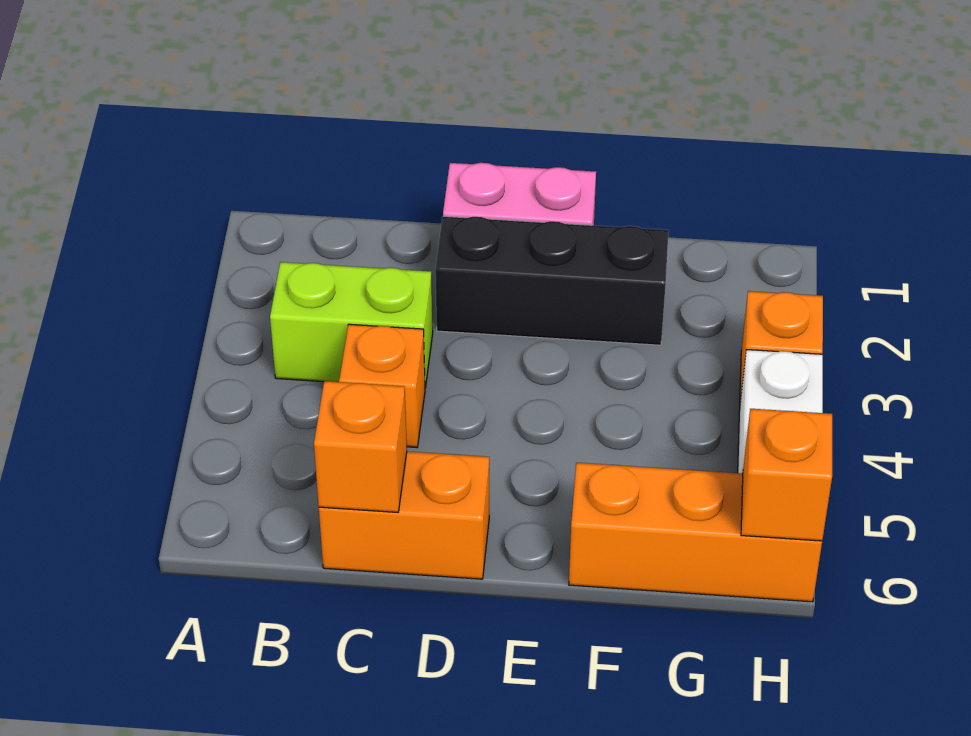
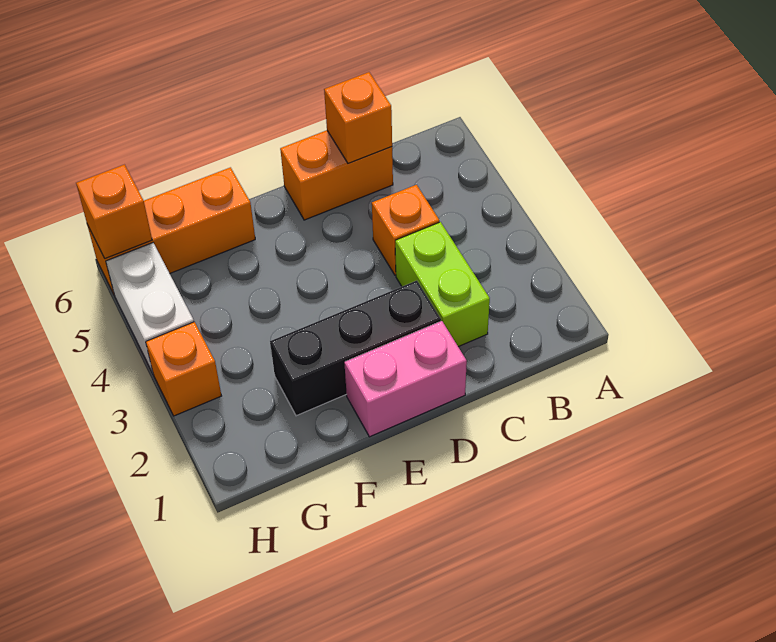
lime brick B3:C3 level 1 -> lime brick C2:C3 level 1

